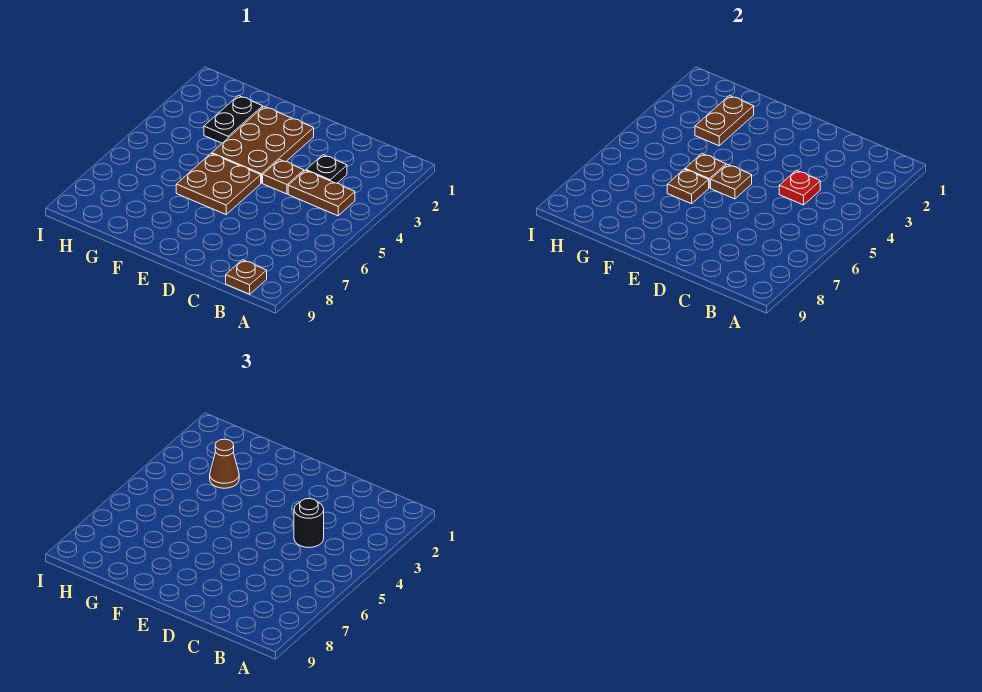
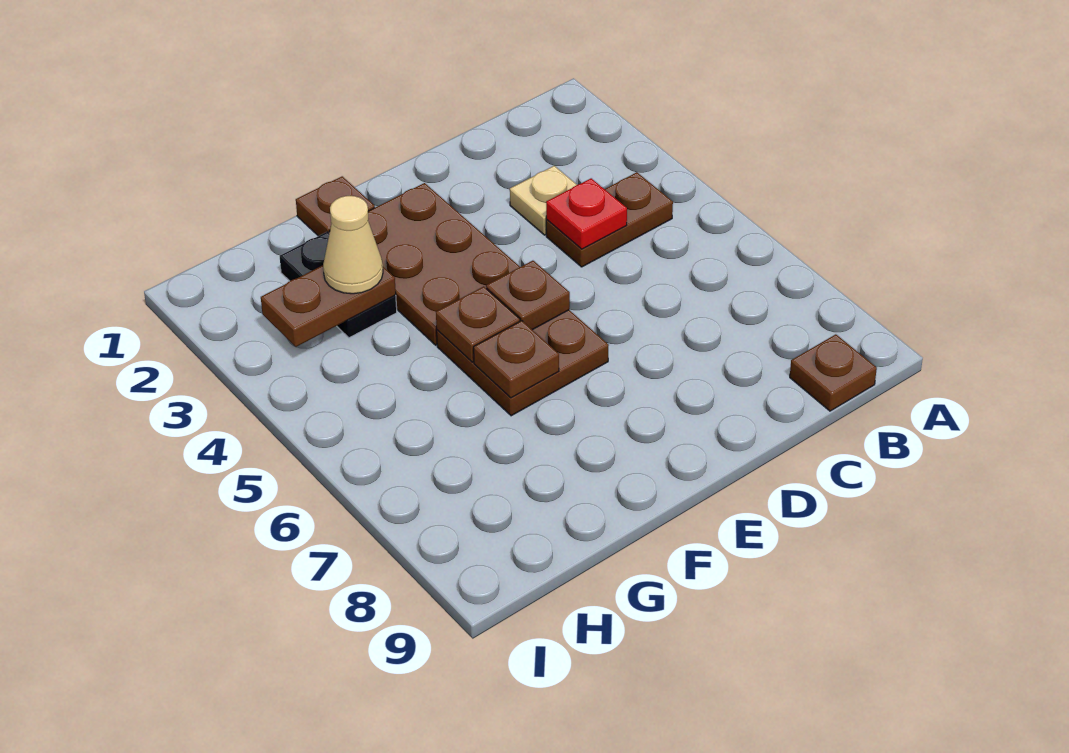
black plate C3 level 1 -> tan plate C3 level 1
black round brick C4 level 3 -> none
brown plate D4 level 1 -> brown plate F1 level 1
brown plate G2:G3 level 2 -> brown plate G3:H3 level 2
brown cone G3 level 3 -> tan cone G3 level 3

